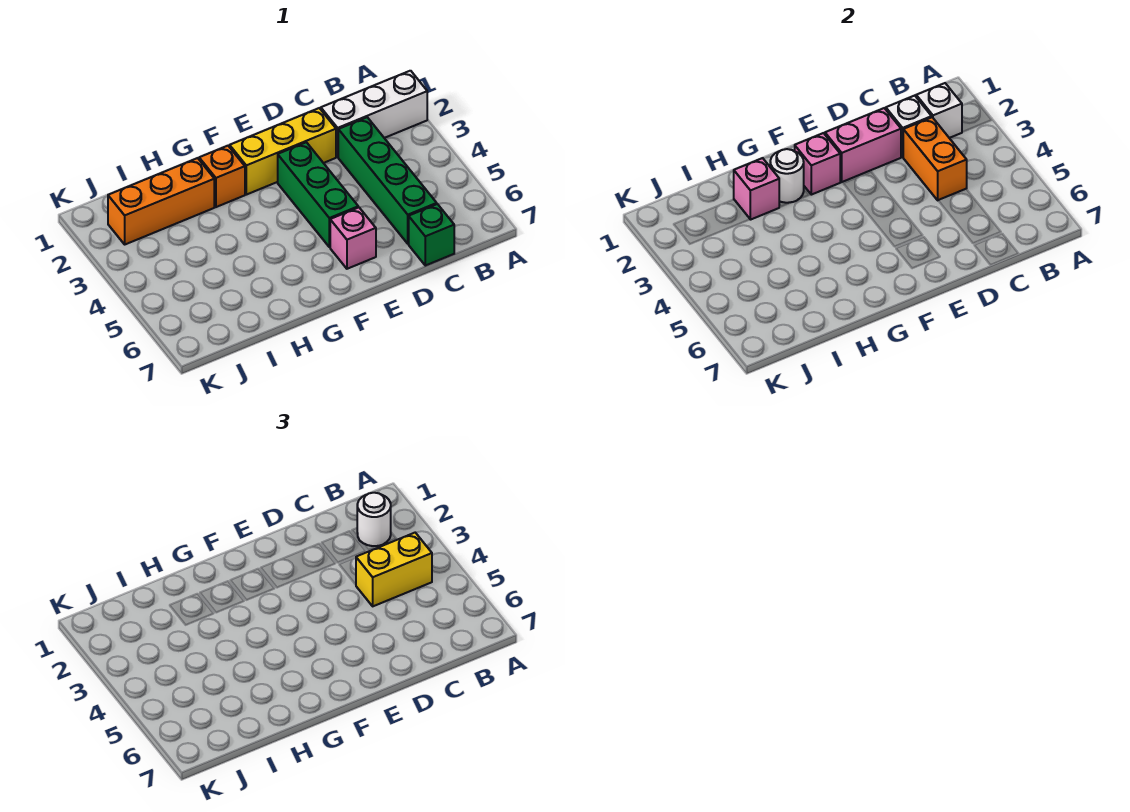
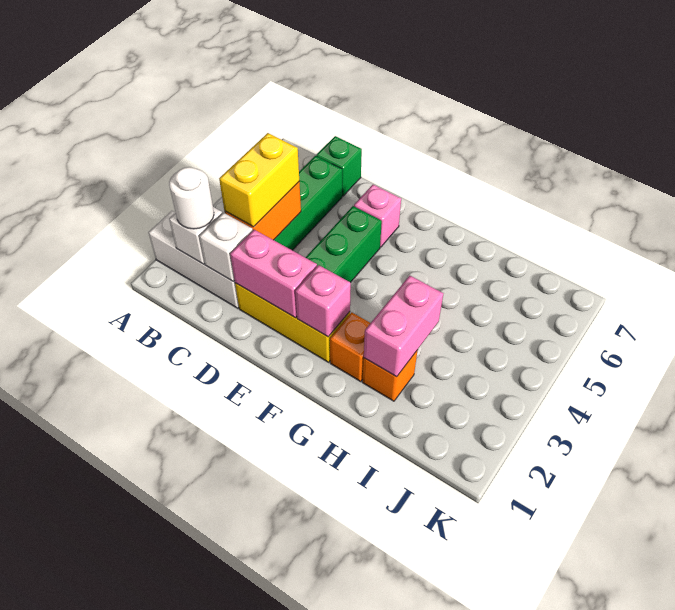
yellow brick B4:C4 level 3 -> yellow brick C3:C4 level 3
white round brick G2 level 2 -> none
orange brick H2:J2 level 1 -> orange brick H2 level 1
pink brick H2 level 2 -> pink brick H2:H3 level 2

